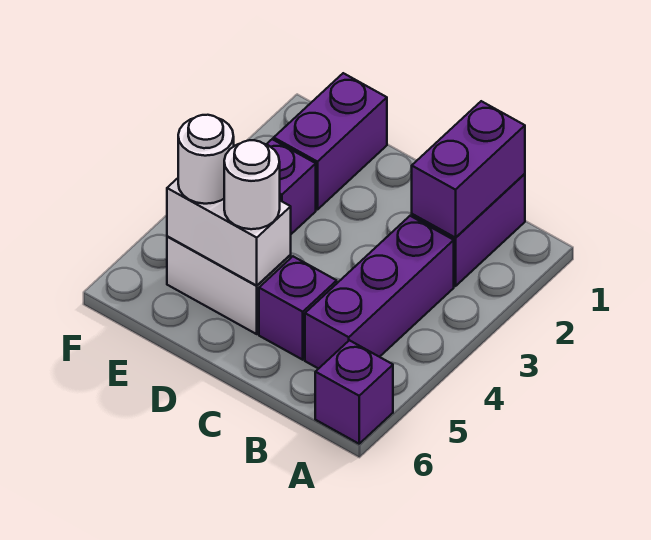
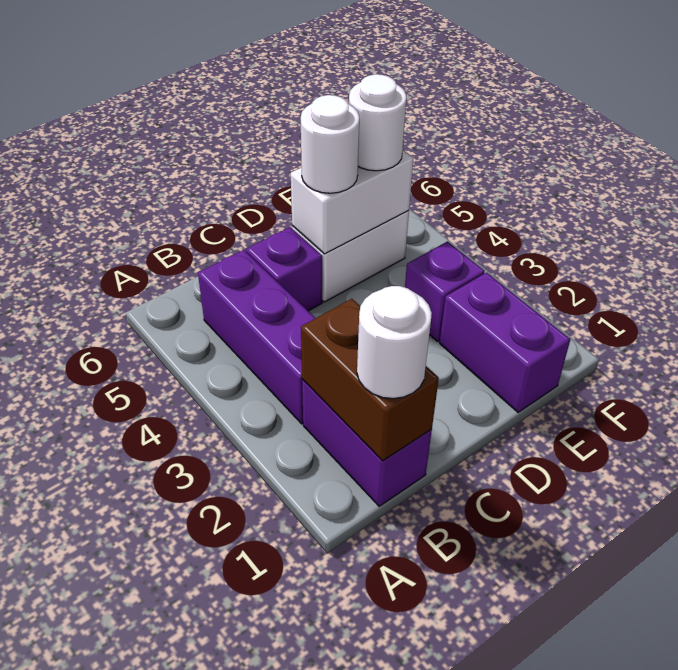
purple brick A6 level 1 -> none
purple brick B1:B2 level 2 -> brown brick B1:B2 level 2
none -> white round brick B1 level 3

